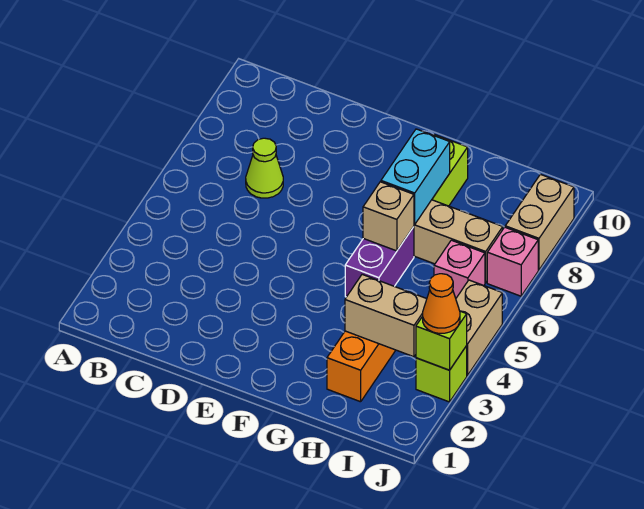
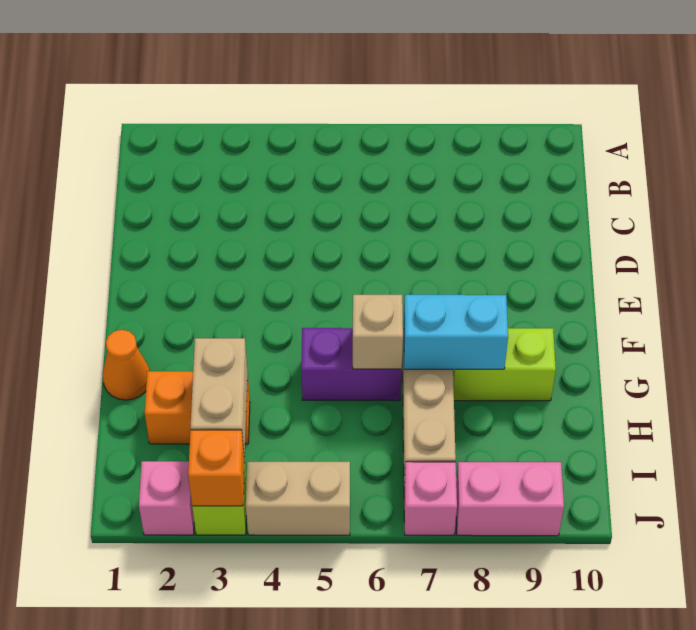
lime cone C7 level 1 -> none
pink brick I6 level 1 -> pink brick J2 level 1
lime brick J3 level 2 -> orange brick J3 level 2
orange cone J3 level 3 -> orange cone G1 level 1
tan brick J8:J9 level 1 -> pink brick J8:J9 level 1

